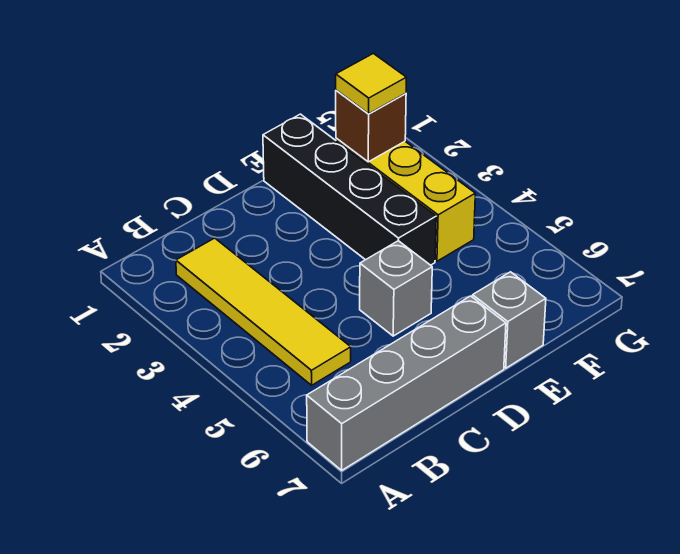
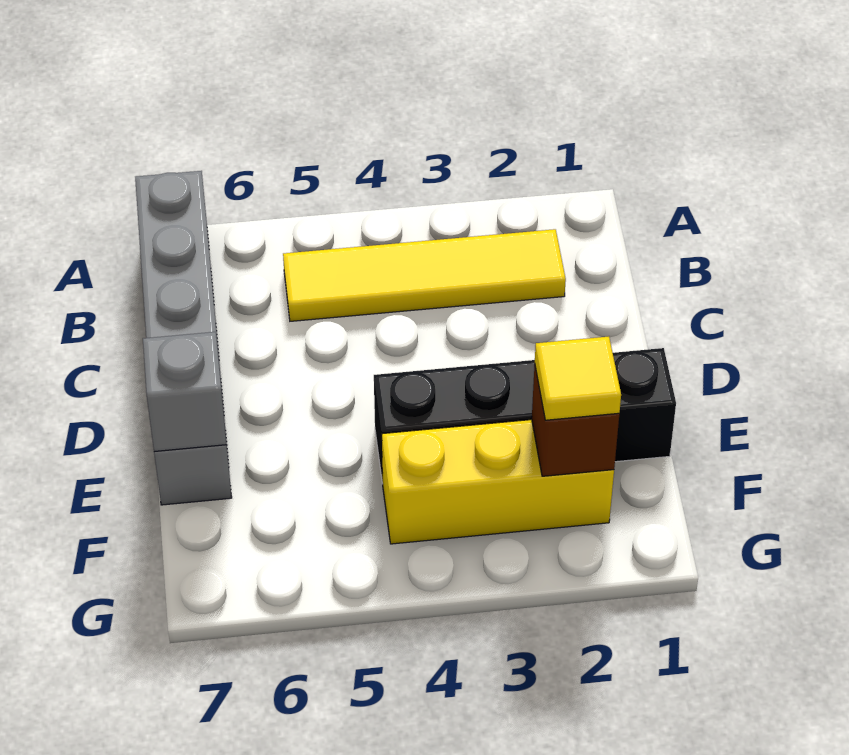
grey brick D5 level 1 -> grey brick E7 level 2

